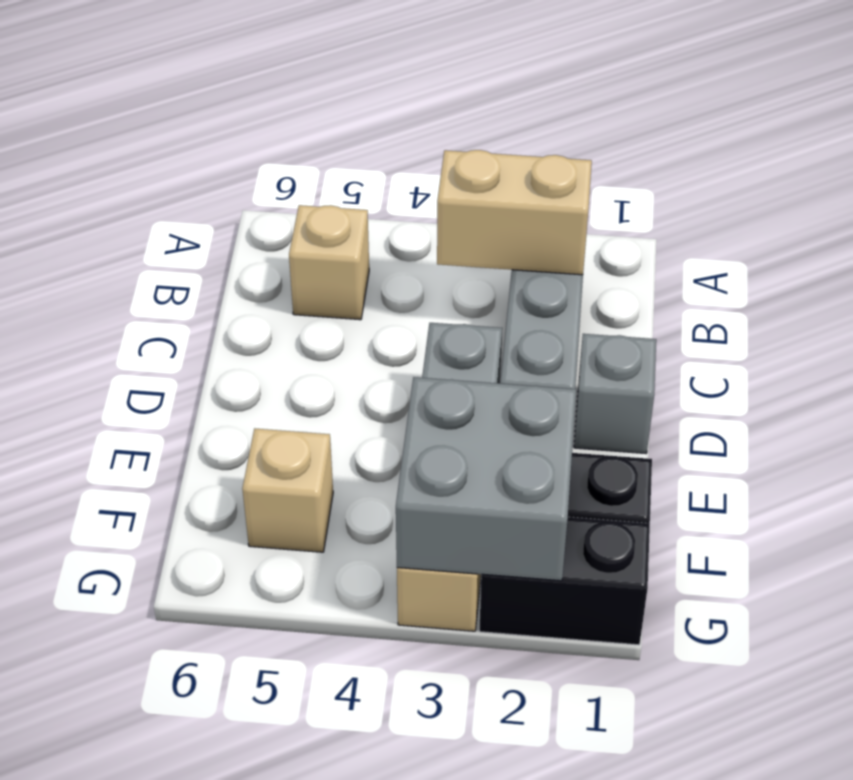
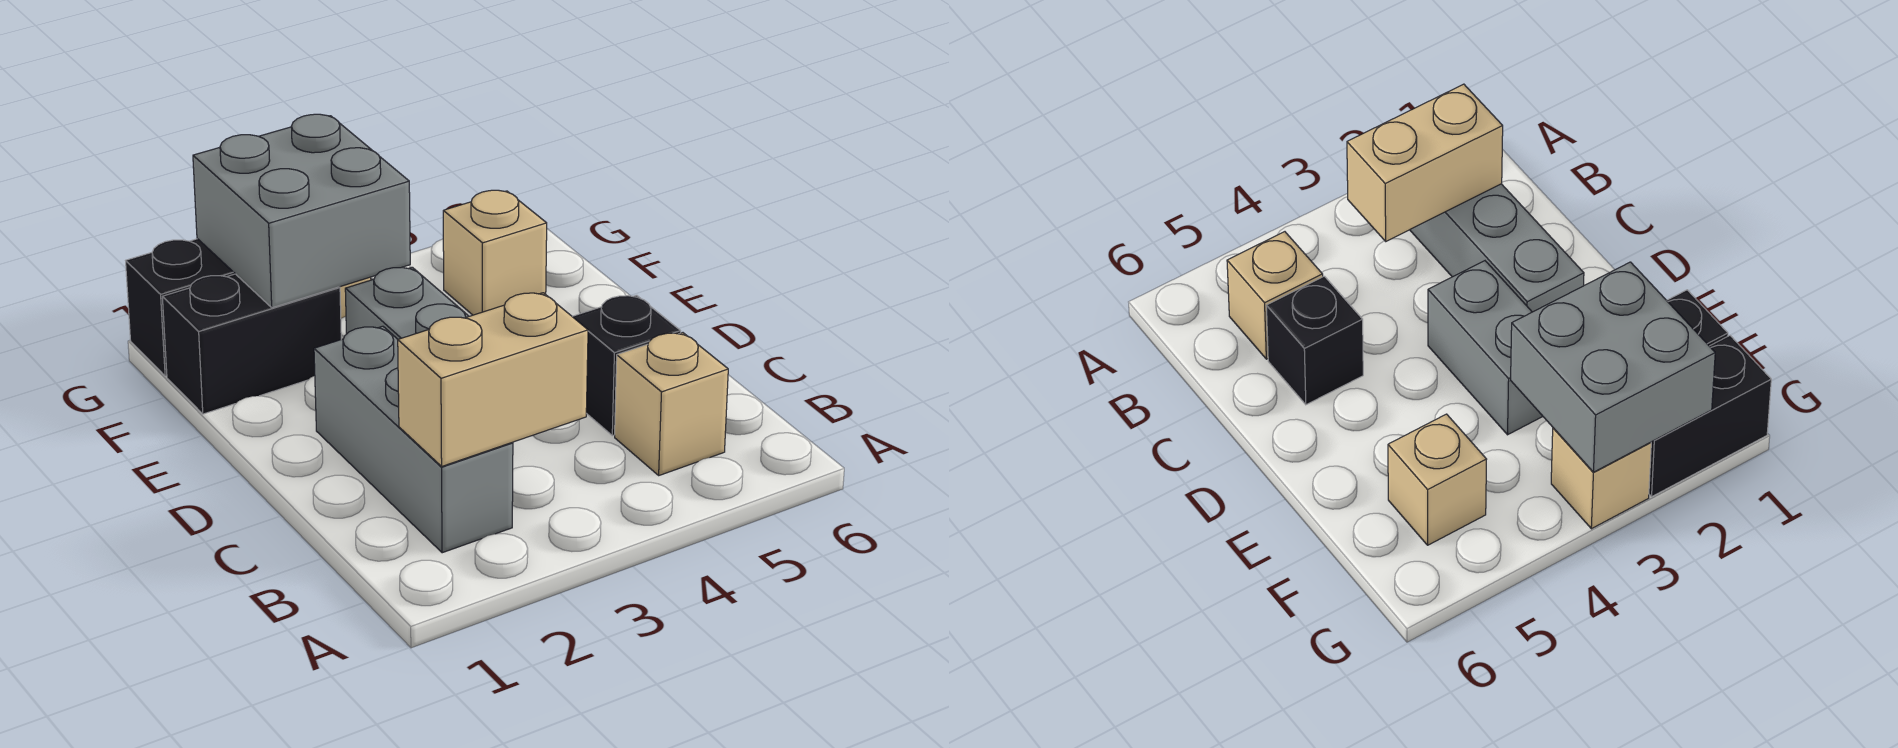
none -> black brick C5 level 1
grey brick D1 level 1 -> none

